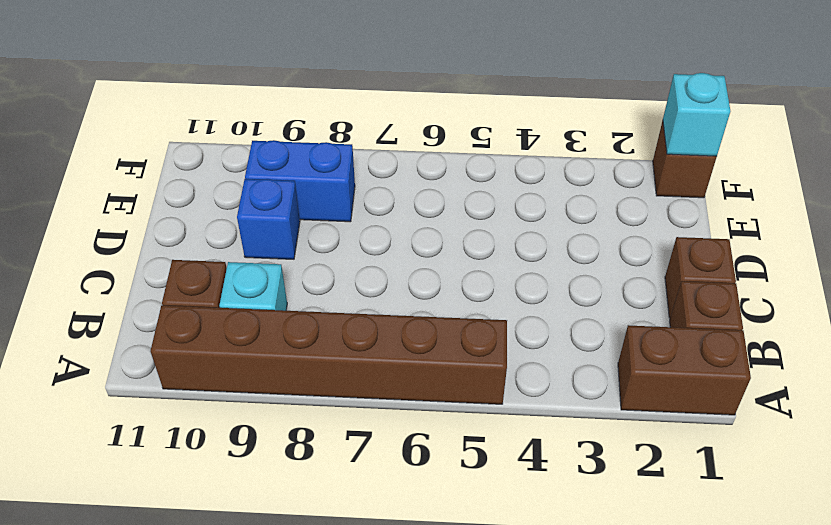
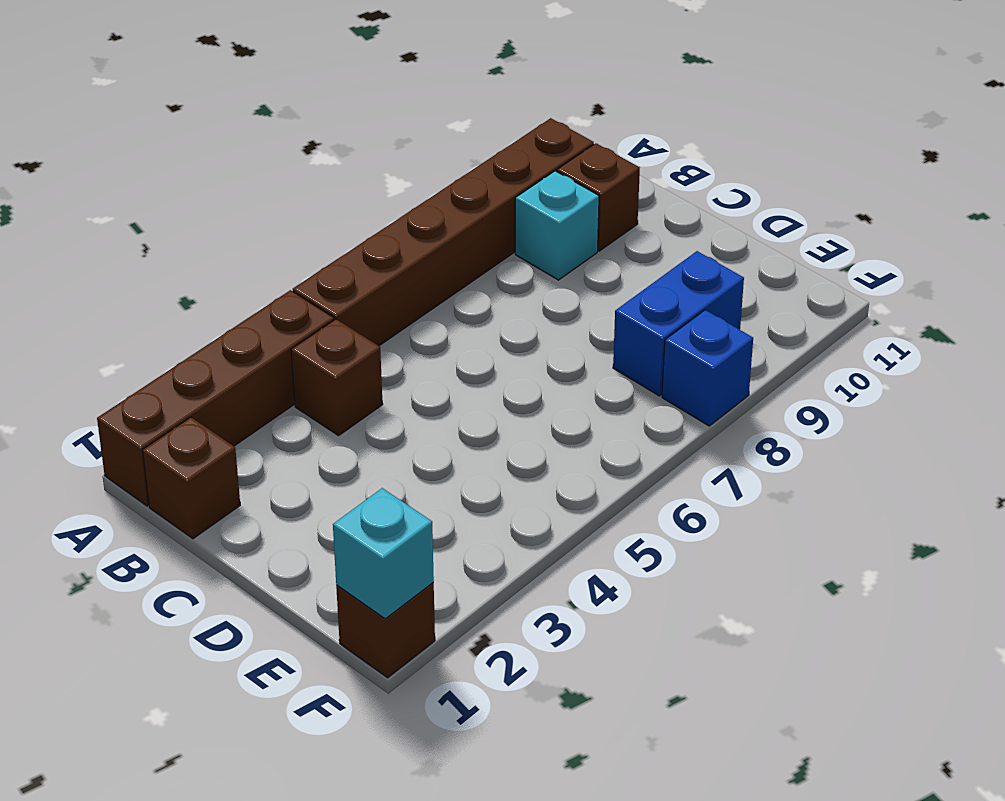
brown brick A1:A2 level 1 -> brown brick A1:A4 level 1
brown brick C1 level 1 -> brown brick B4 level 1
blue brick D9 level 1 -> blue brick F8 level 1

